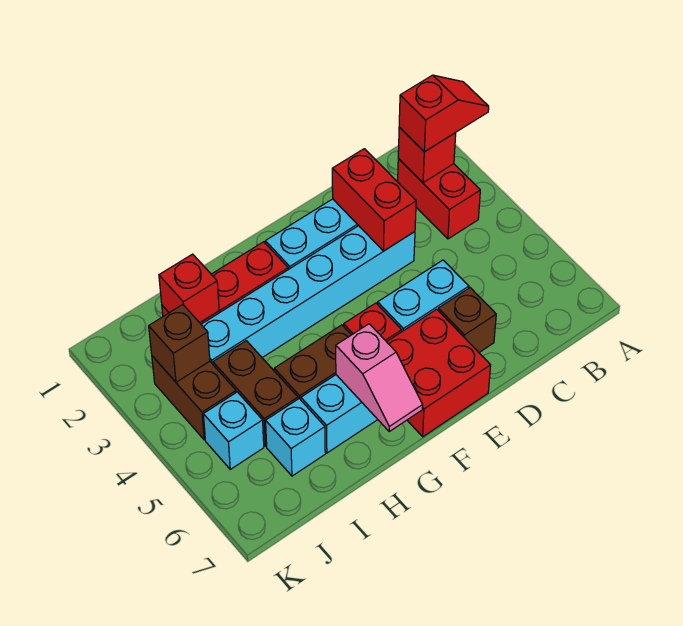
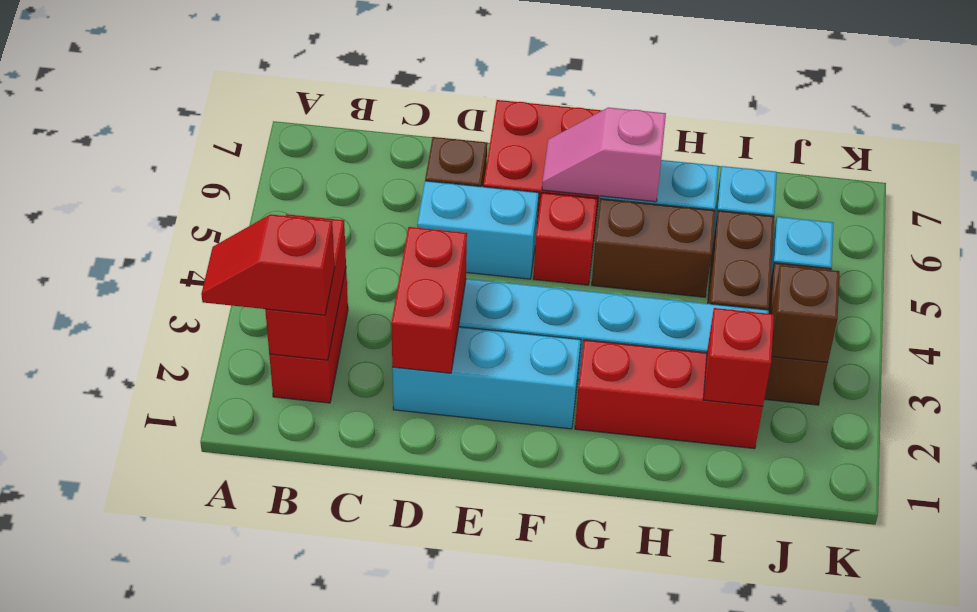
red brick B2 level 2 -> red brick B2:B3 level 2
pink slope G6:G7 level 2 top 6 -> pink slope F6:G6 level 2 top G

